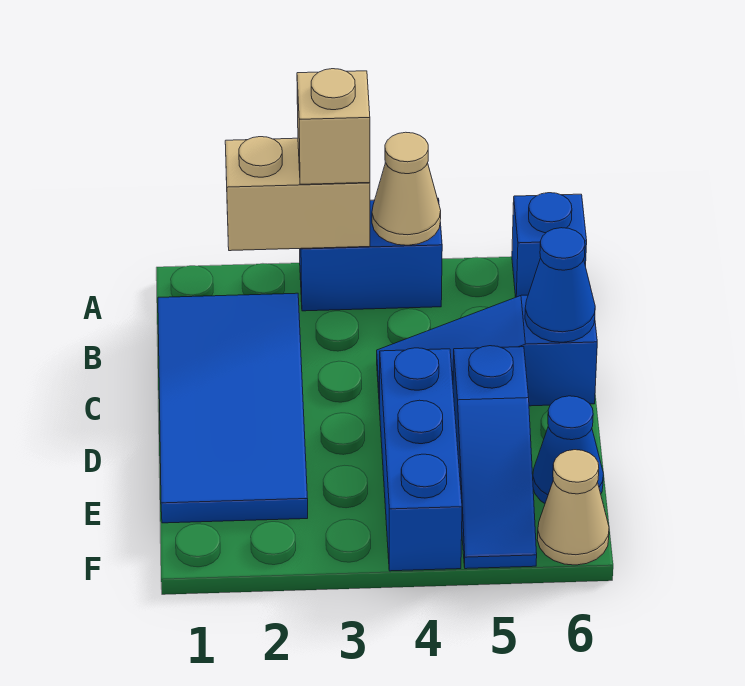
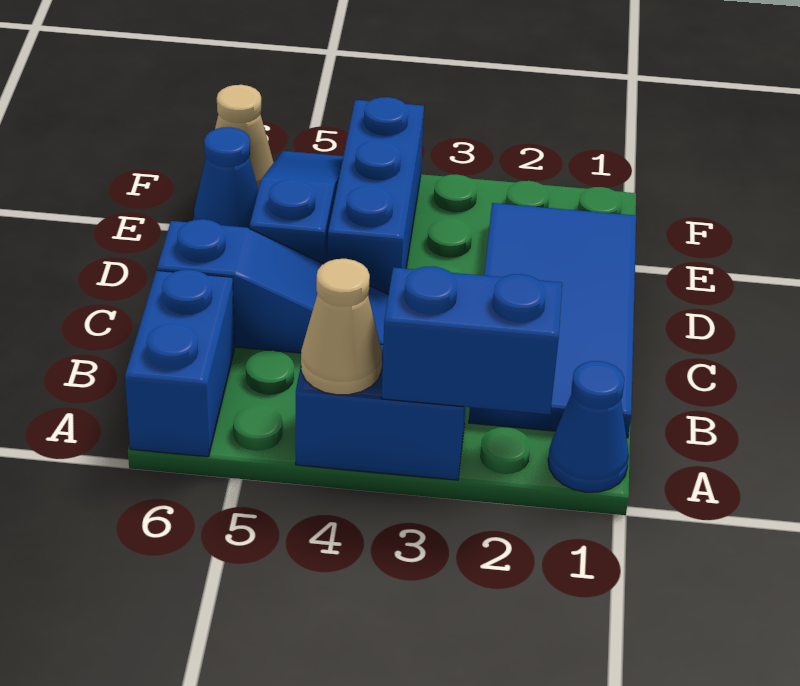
tan brick A2:A3 level 2 -> blue brick A2:A3 level 2
tan brick A3 level 3 -> none
blue brick A6 level 1 -> blue brick A6:B6 level 1
blue cone C6 level 2 -> blue cone A1 level 1

